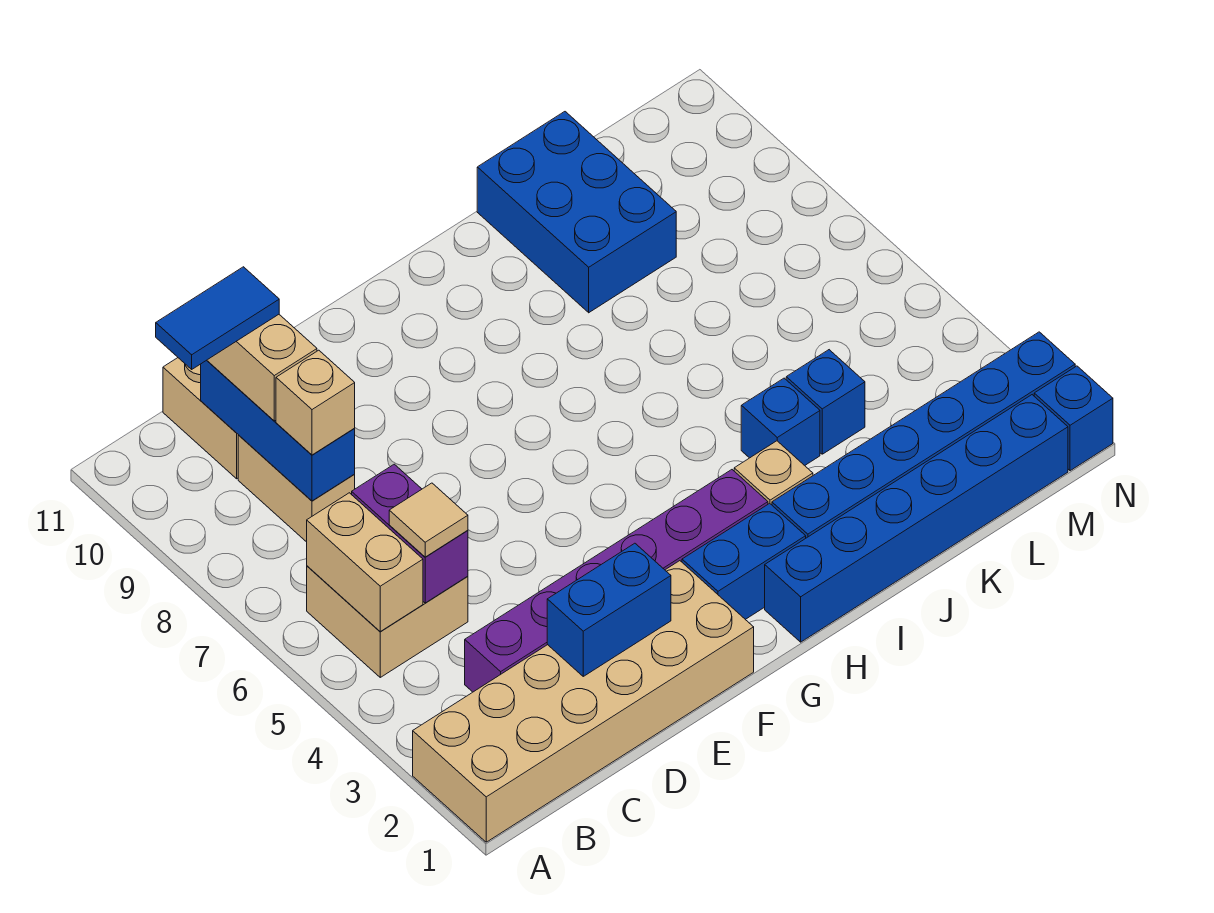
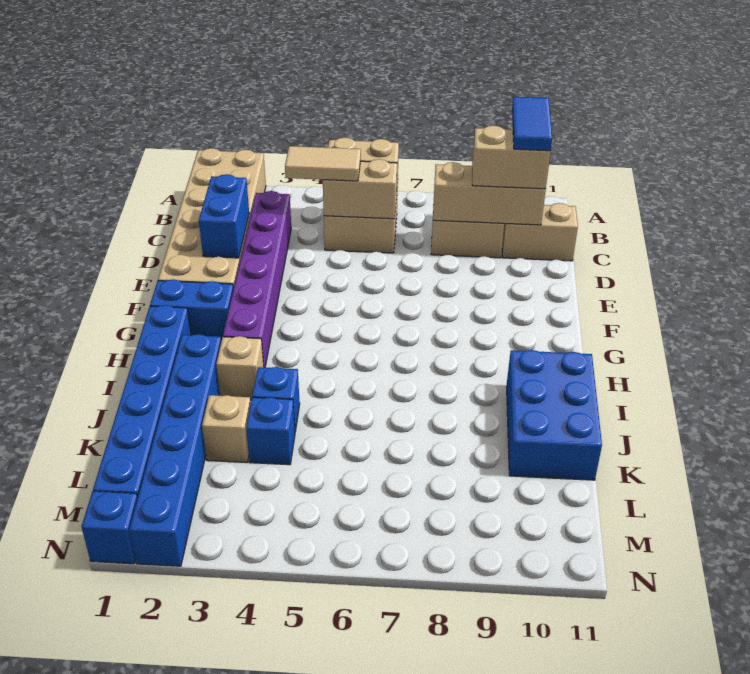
purple brick C5:C6 level 2 -> tan brick C5:C6 level 2
tan tile C5 level 3 -> tan tile C4:C5 level 3
blue brick C8:C10 level 2 -> tan brick C8:C10 level 2
tan brick C8 level 3 -> tan brick K3 level 1
blue brick G2:H2 level 1 -> blue brick G1:G2 level 1
blue brick J9:K11 level 1 -> blue brick I10:K11 level 1

